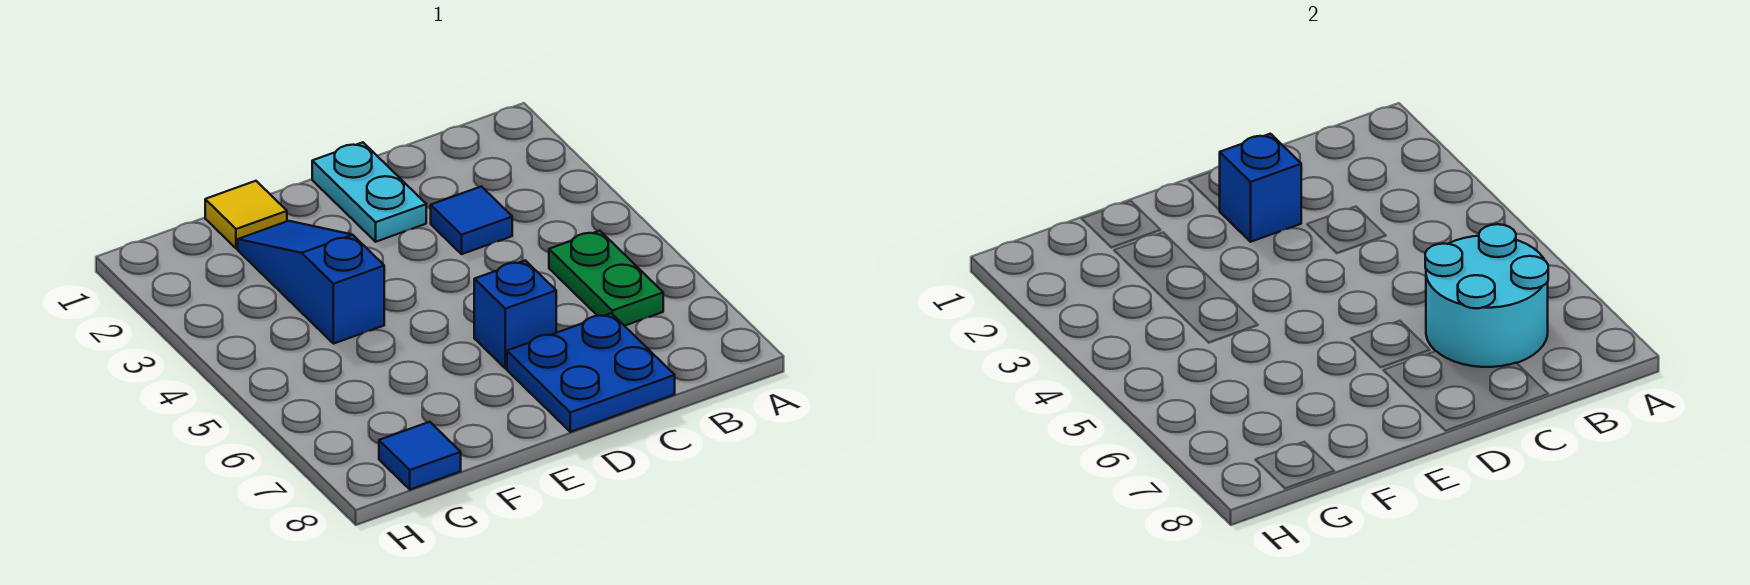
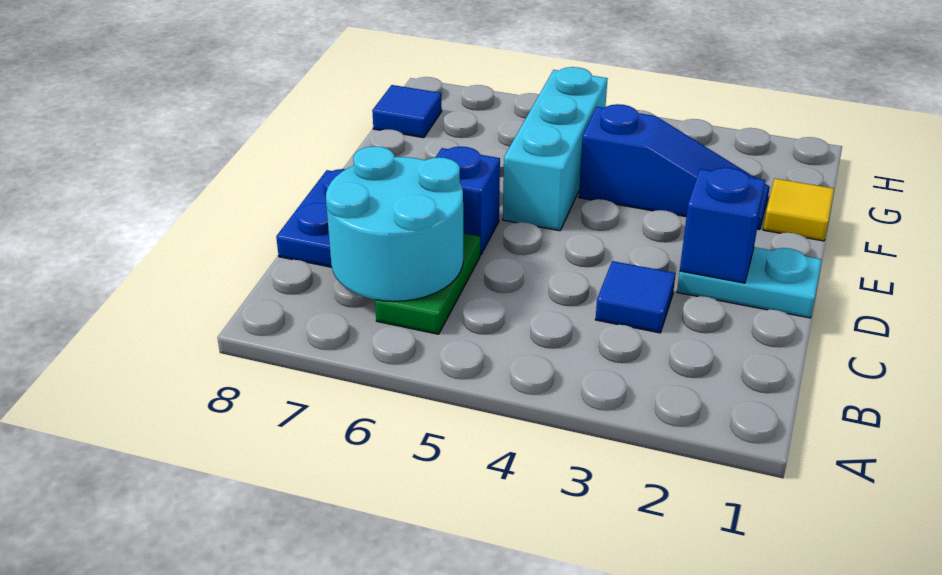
green plate B5:B6 level 1 -> green plate B6:C6 level 1
none -> cyan brick E5:G5 level 1

